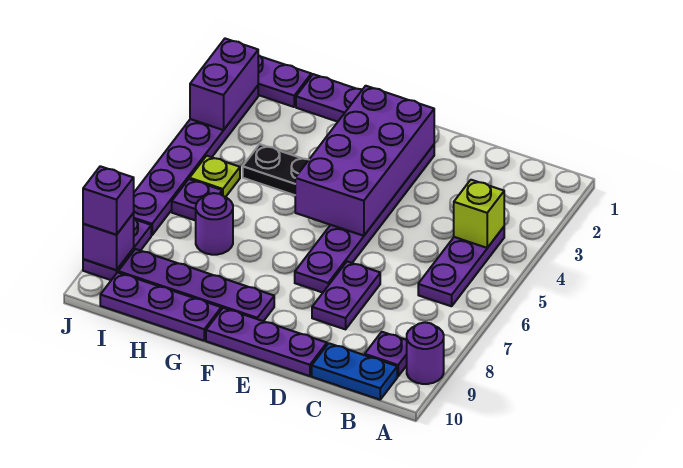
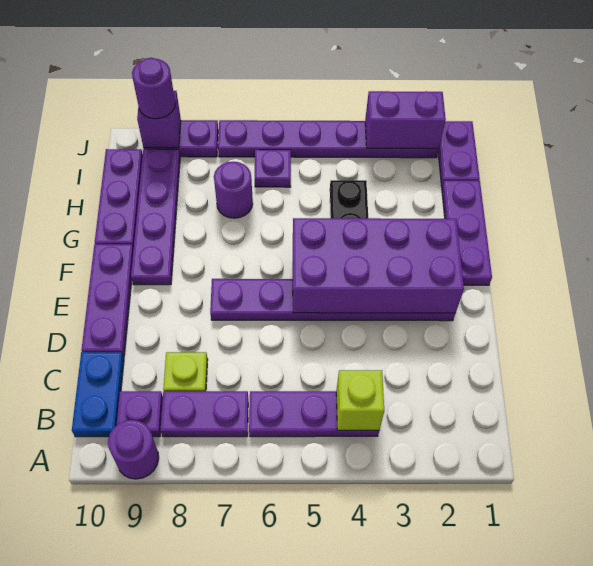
purple plate D7:D8 level 1 -> purple plate B7:B8 level 1
lime plate I5 level 1 -> lime plate C8 level 1
purple brick J9 level 3 -> purple round brick J9 level 3

